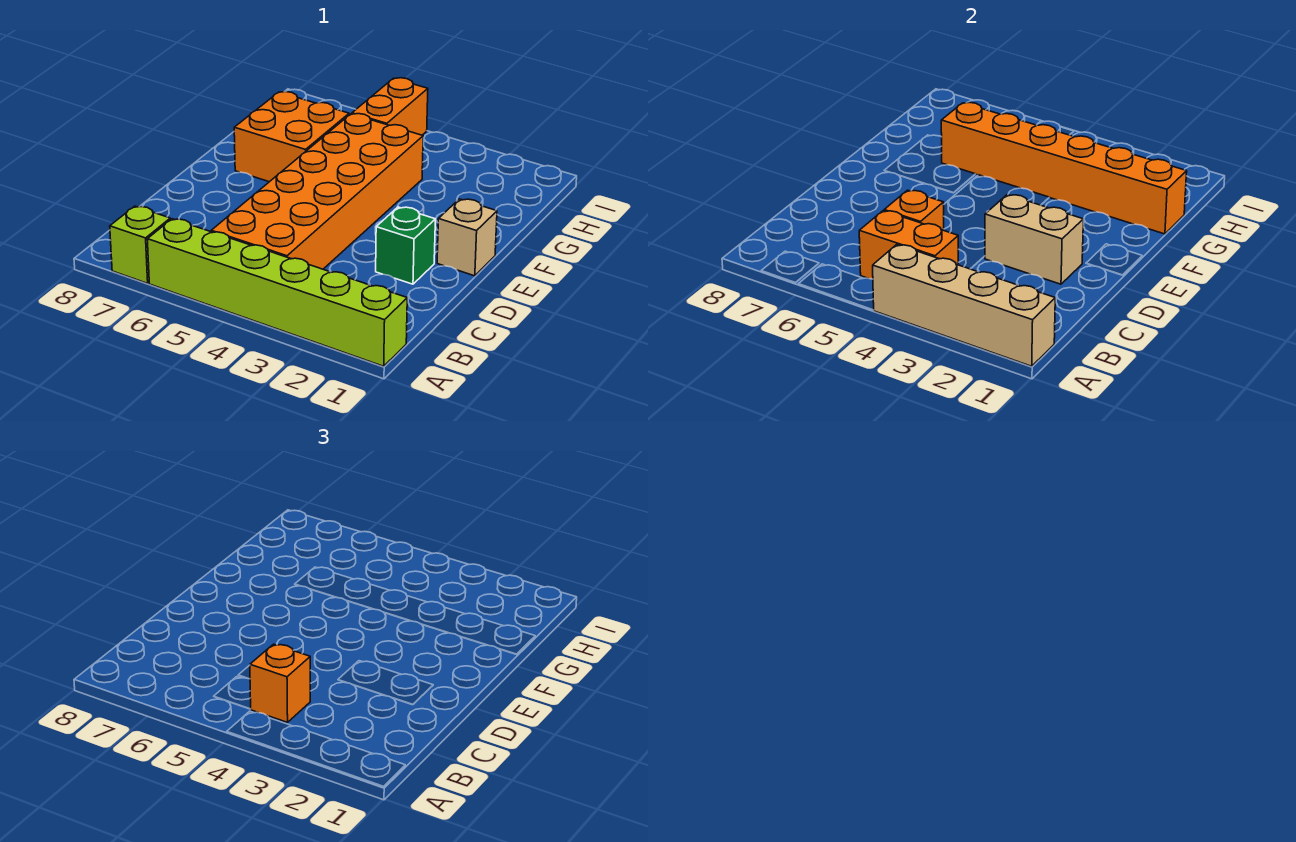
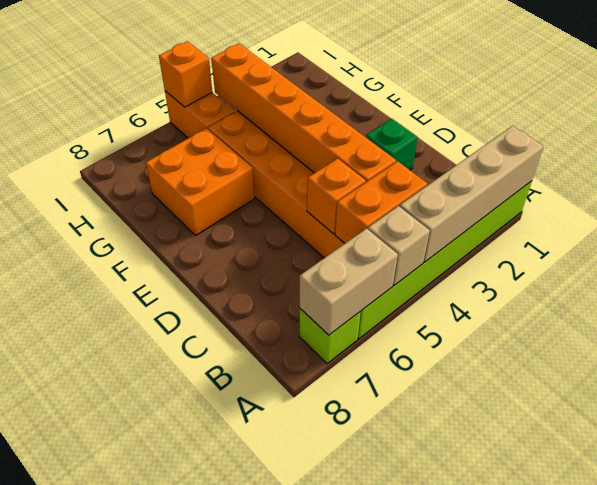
orange brick B4 level 3 -> orange brick I5 level 2
tan brick D2:D3 level 2 -> tan brick A6:A7 level 2
tan brick E1 level 1 -> tan brick A5 level 2
orange brick G1:G6 level 2 -> orange brick C4:H4 level 2

